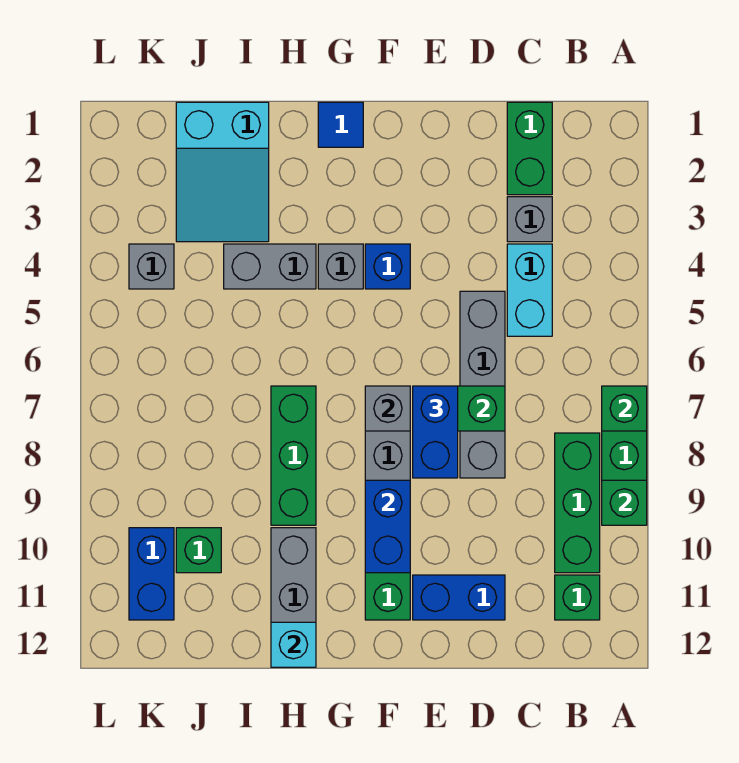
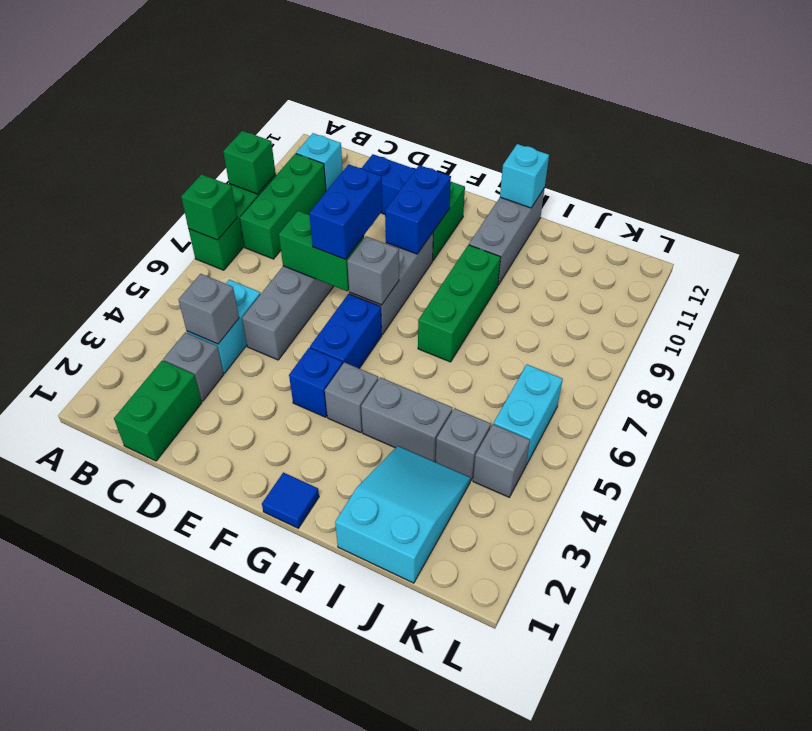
green brick B11 level 1 -> cyan brick B11 level 1
none -> grey brick C4 level 2
none -> grey brick J4 level 1
green brick J10 level 1 -> none
none -> cyan brick K5:K6 level 1
blue brick K10:K11 level 1 -> blue brick F5:F6 level 1

